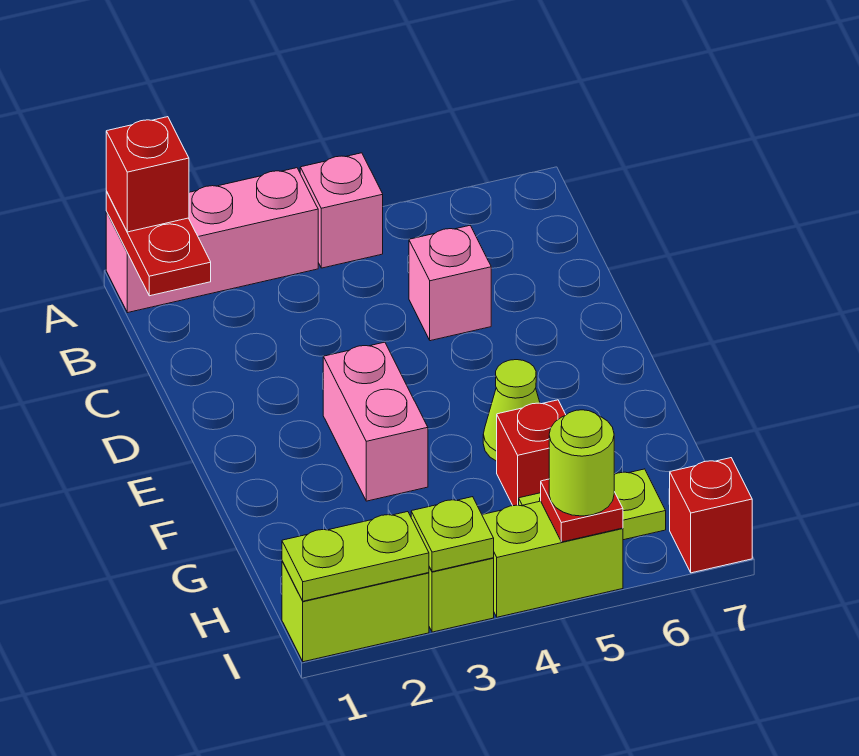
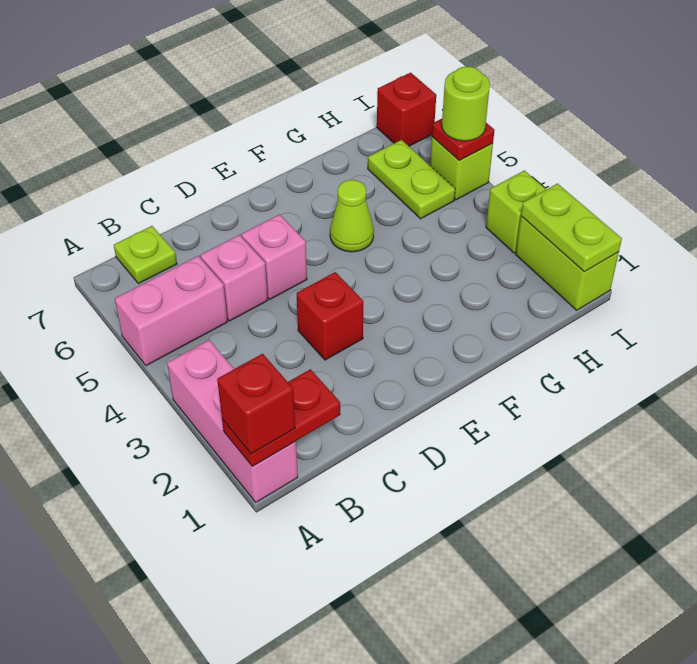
pink brick A4 level 1 -> pink brick D5 level 1
pink brick E3:F3 level 1 -> pink brick A5:B5 level 1
red brick G5 level 1 -> red brick D3 level 1
lime plate I3 level 2 -> lime plate B7 level 1
lime brick I4:I5 level 1 -> lime brick I5 level 1

